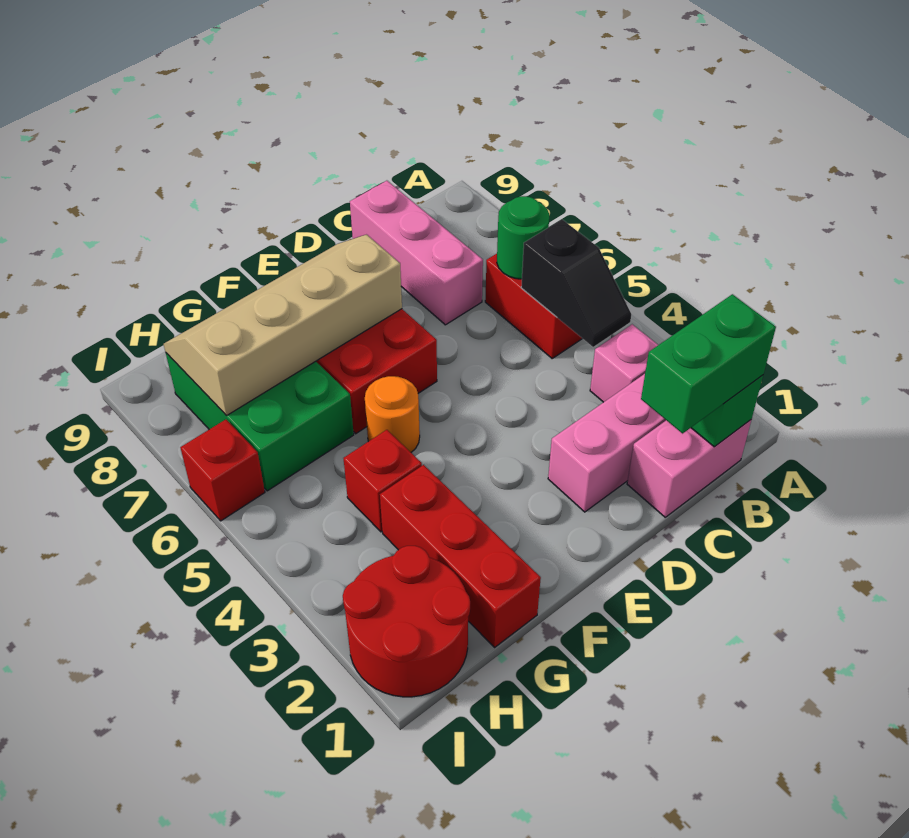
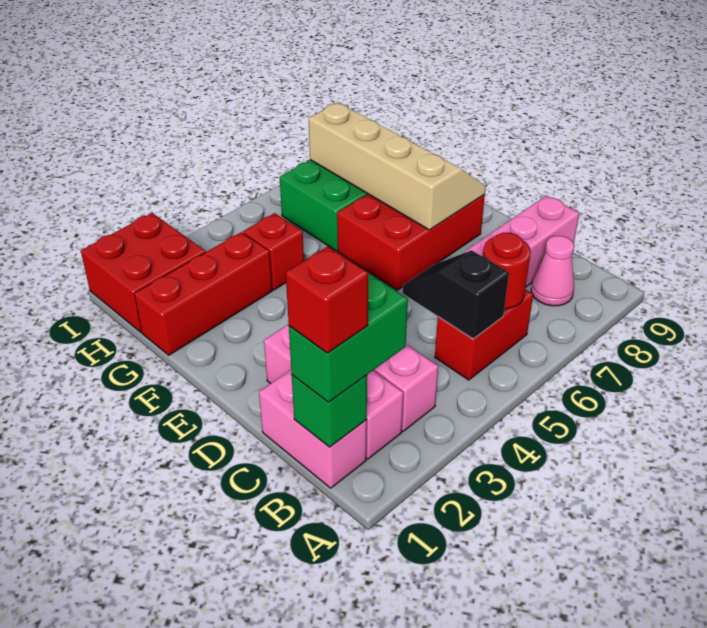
green brick B1:C1 level 3 -> green brick B1:B2 level 3
black slope B4:B5 level 2 top 5 -> black slope B5:C5 level 2 top B
green round brick B6 level 2 -> red round brick B6 level 2
none -> pink cone B8 level 1
orange round brick F5 level 1 -> none
red round brick H1:I2 level 1 -> red brick H1:I2 level 1
red brick I6 level 1 -> red brick B1 level 4

